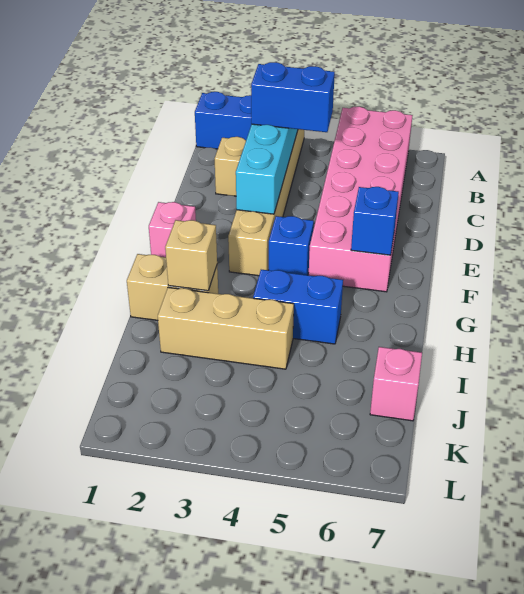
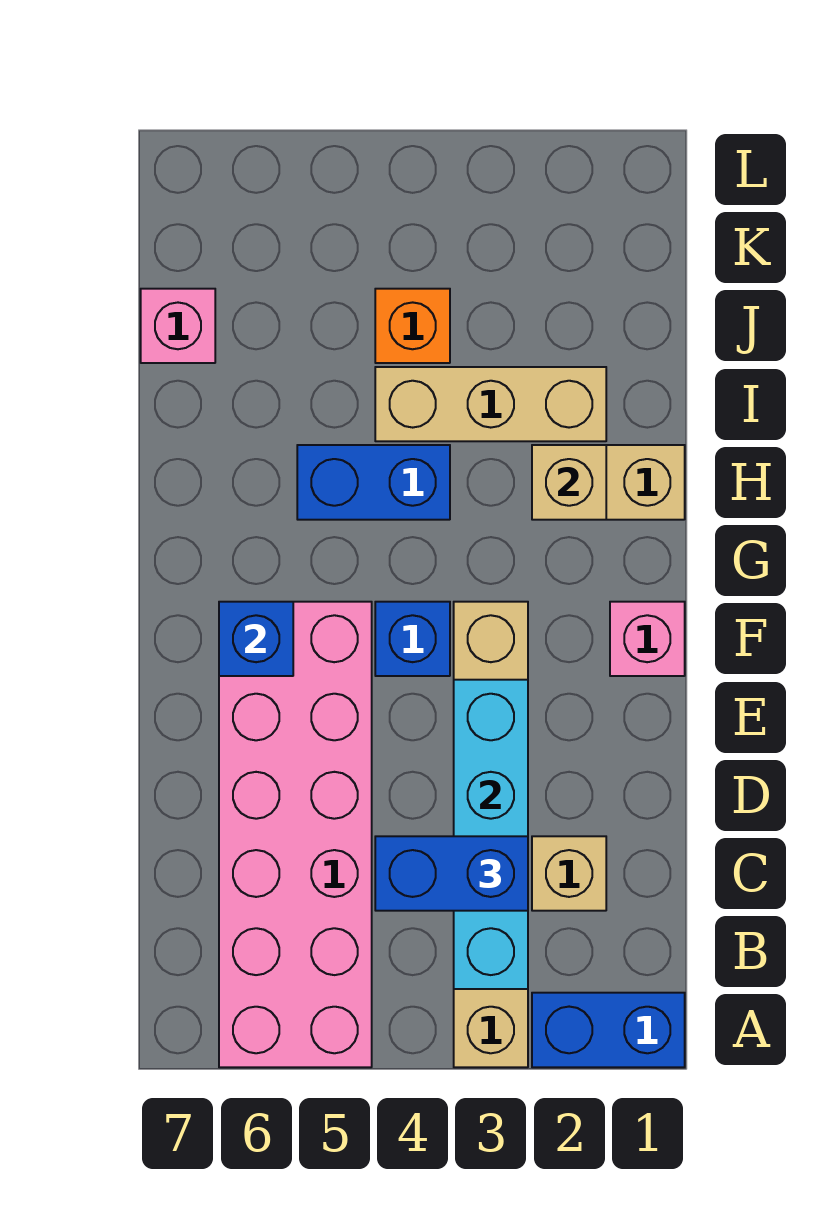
none -> orange brick J4 level 1

